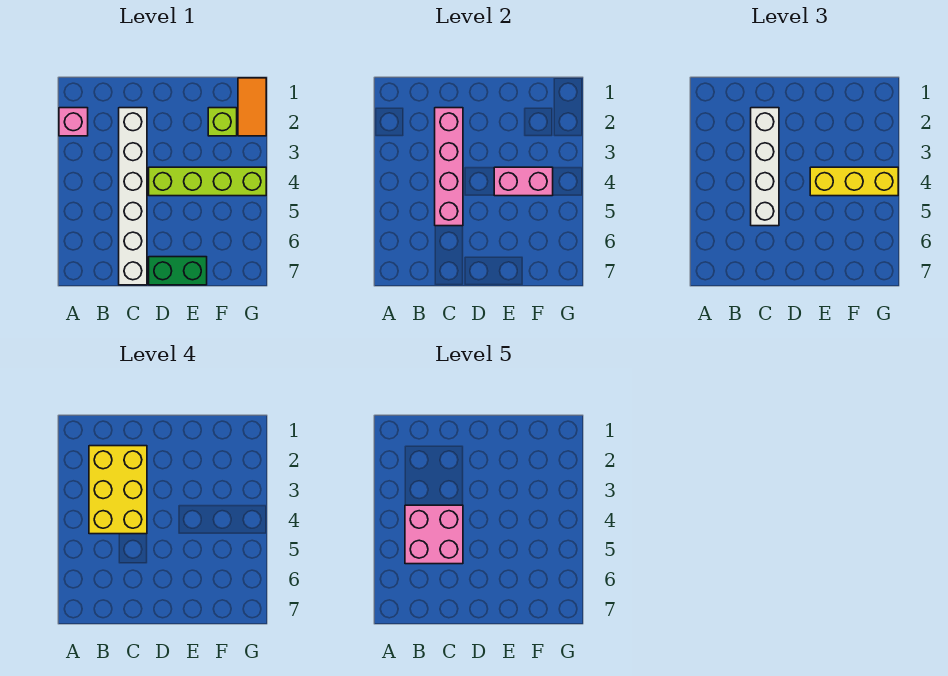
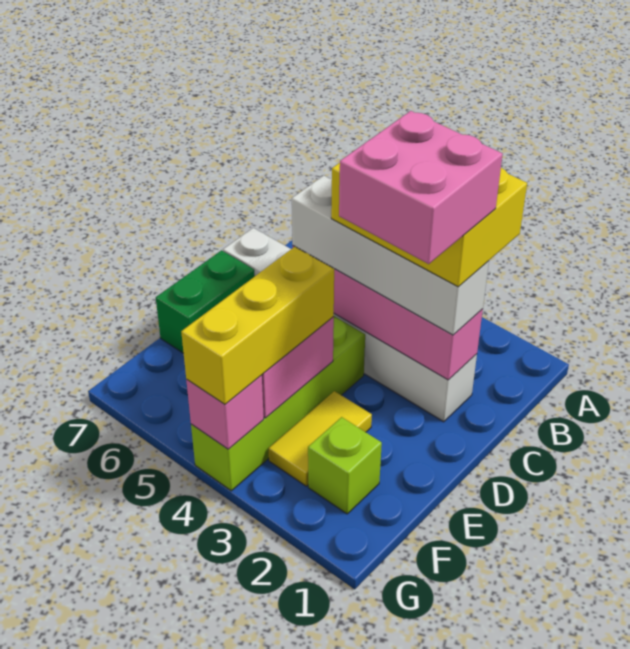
pink brick A2 level 1 -> pink brick G4 level 2
pink brick B4:C5 level 5 -> pink brick C2:D3 level 5
none -> yellow tile E3:F3 level 1
orange tile G1:G2 level 1 -> none

